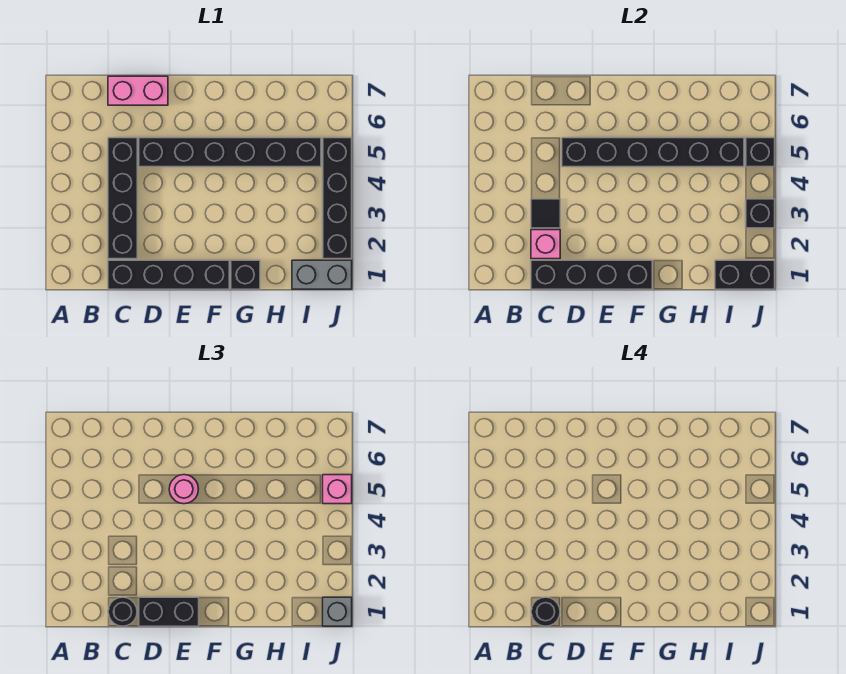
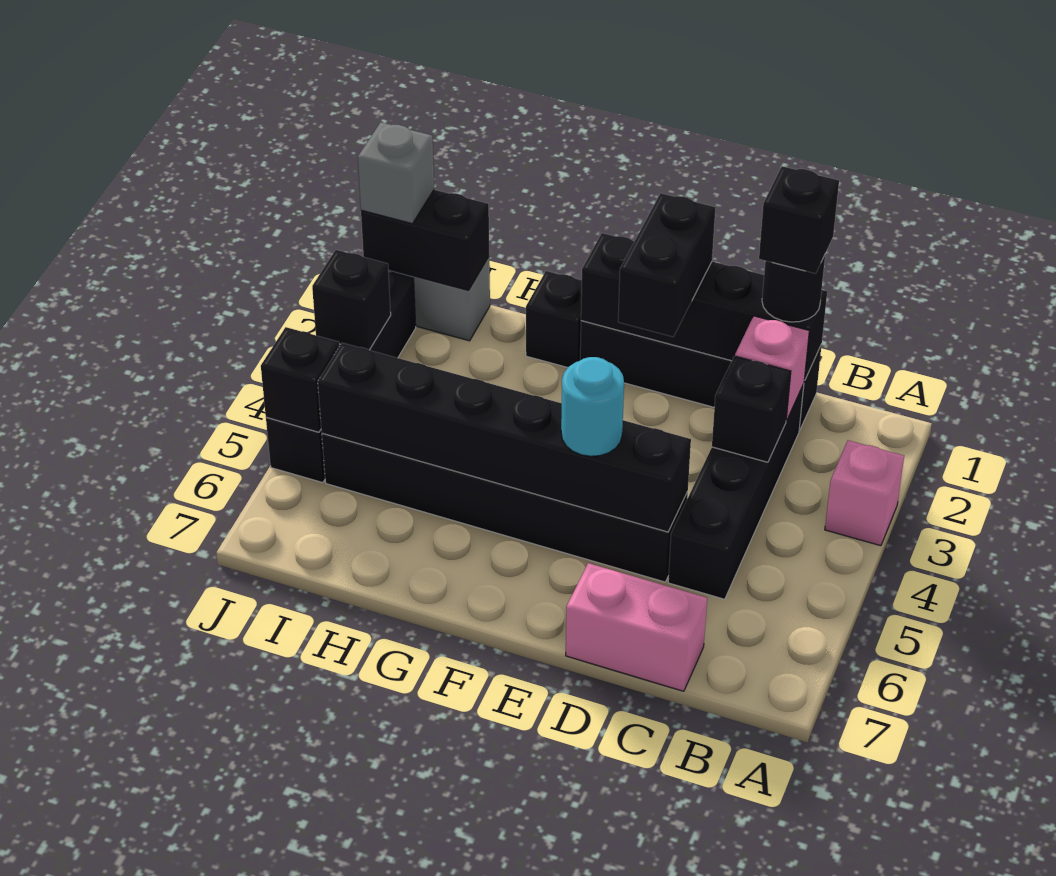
black round brick C1 level 4 -> black brick C1 level 4
black tile C3 level 2 -> black brick C3 level 2
black brick D1:E1 level 3 -> black brick E1:E2 level 3
pink round brick E5 level 3 -> cyan round brick E5 level 3
pink brick J5 level 3 -> pink brick A3 level 1

